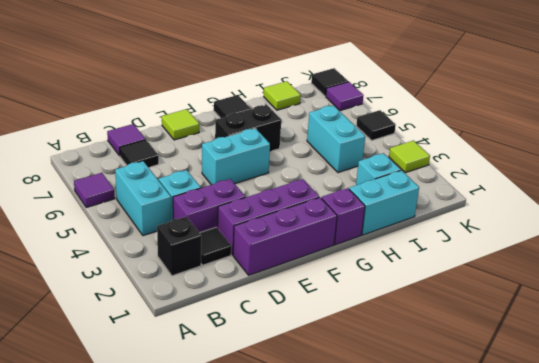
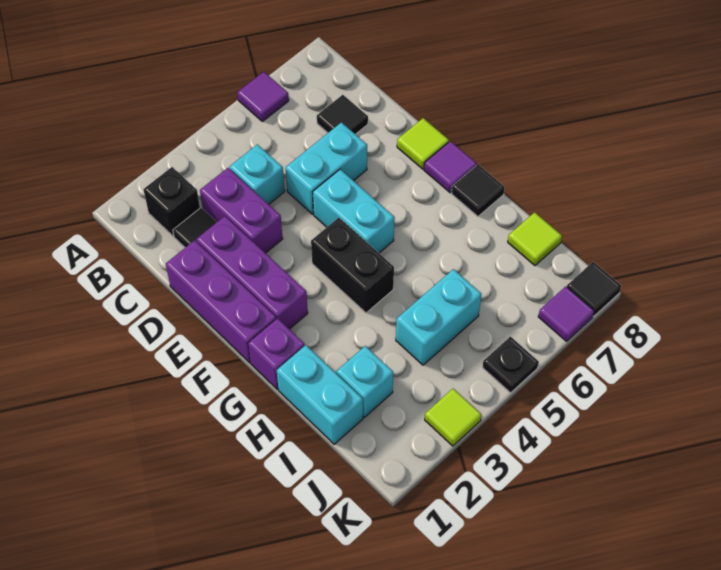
cyan brick B4:B5 level 1 -> cyan brick D5:D6 level 1
purple tile C8 level 1 -> purple tile F8 level 1
black brick F6:G6 level 1 -> black brick F4:G4 level 1
black tile K5 level 1 -> black plate K5 level 1

